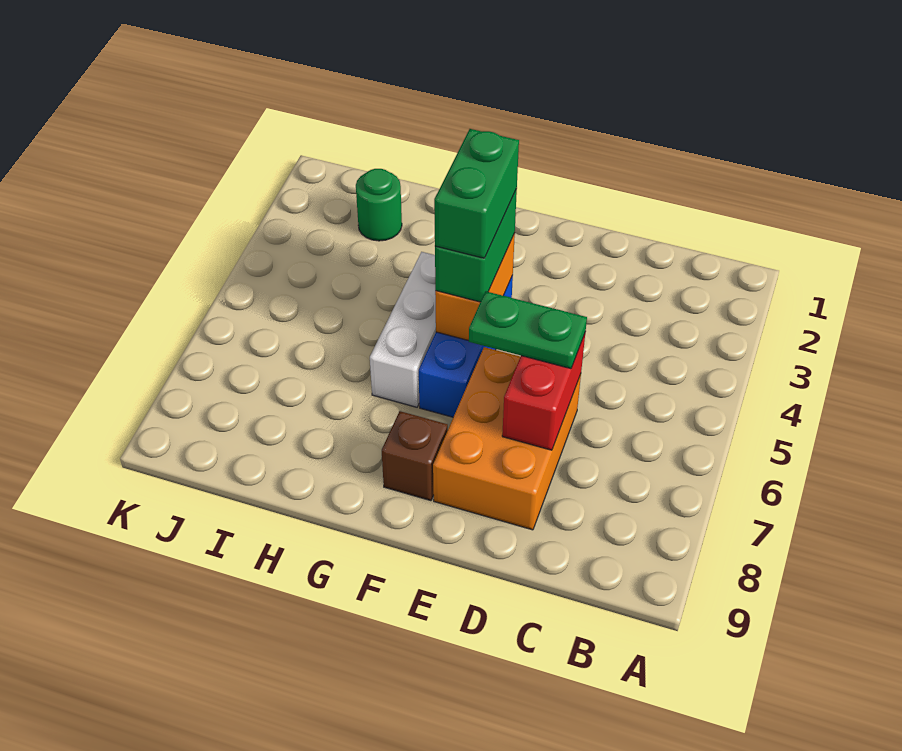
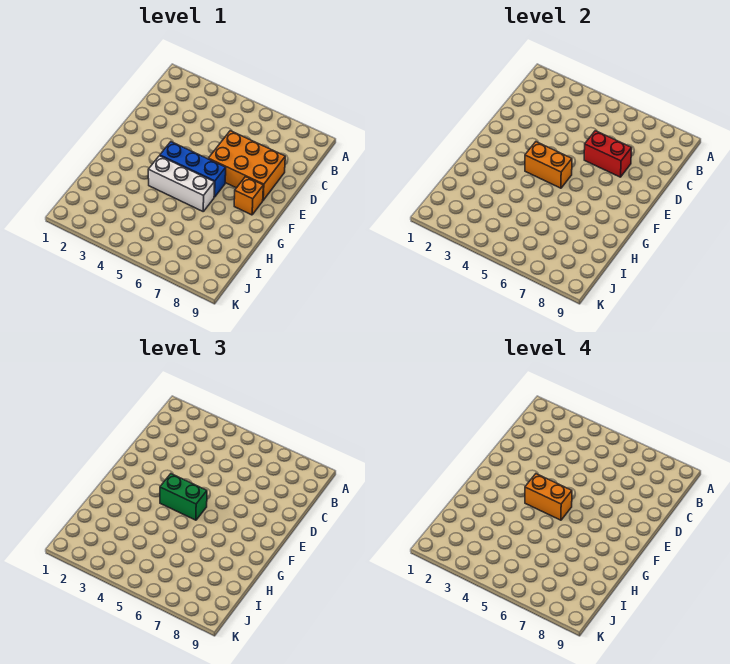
green plate D6:E6 level 3 -> none
green brick F4:F5 level 4 -> orange brick F4:F5 level 4
brown brick F8 level 1 -> orange brick F8 level 1
green round brick I2 level 1 -> none

